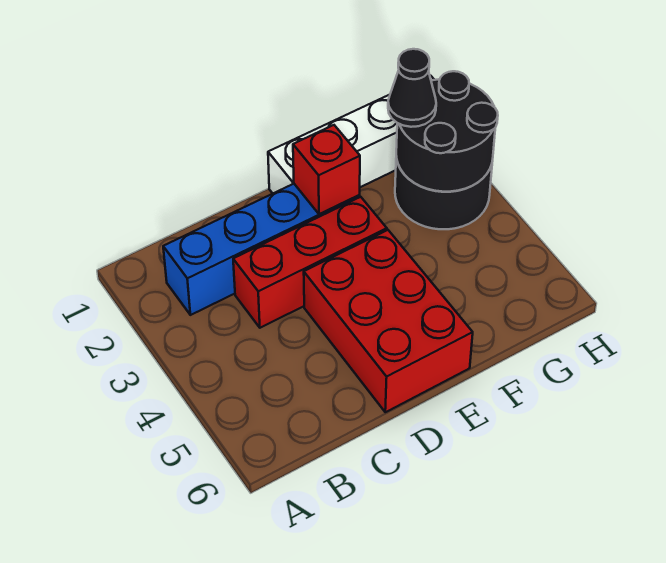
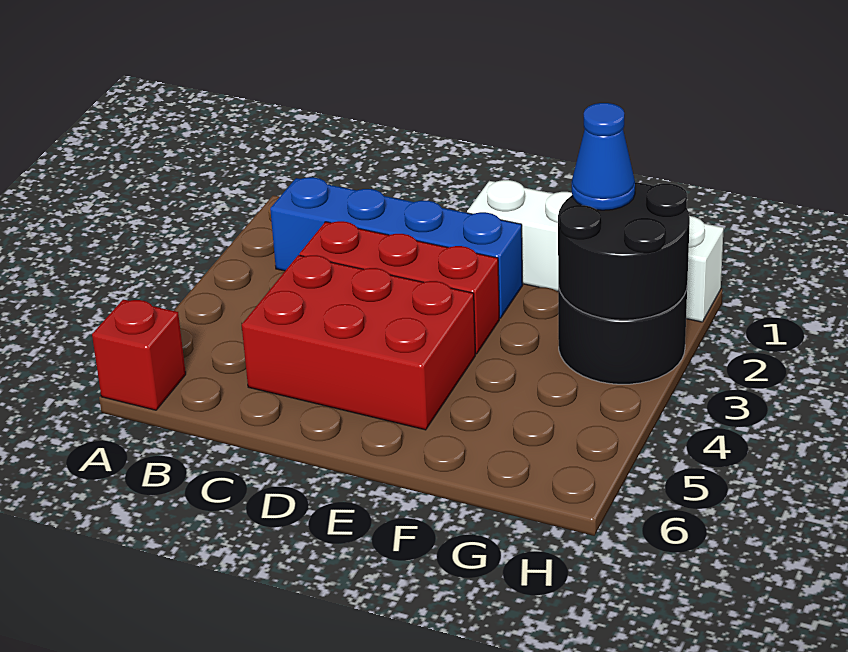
red brick D4:E6 level 1 -> red brick C4:E5 level 1
red brick E2 level 2 -> red brick A6 level 1
black cone G2 level 3 -> blue cone G2 level 3

